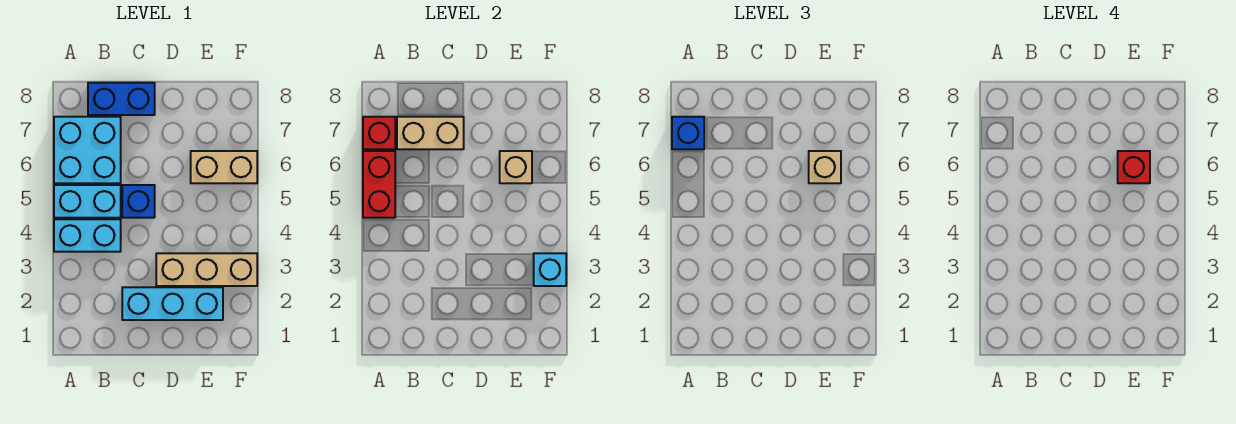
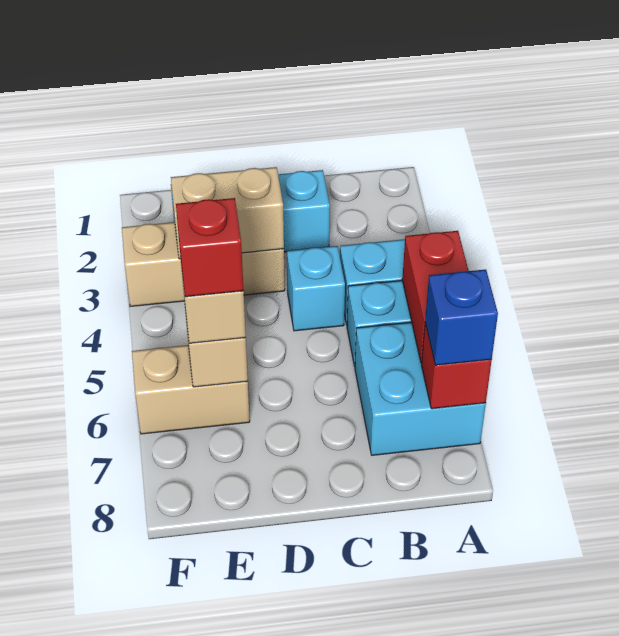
tan brick B7:C7 level 2 -> tan brick D3:E3 level 2
blue brick B8:C8 level 1 -> none
blue brick C5 level 1 -> none
cyan brick F3 level 2 -> cyan brick C4 level 1

